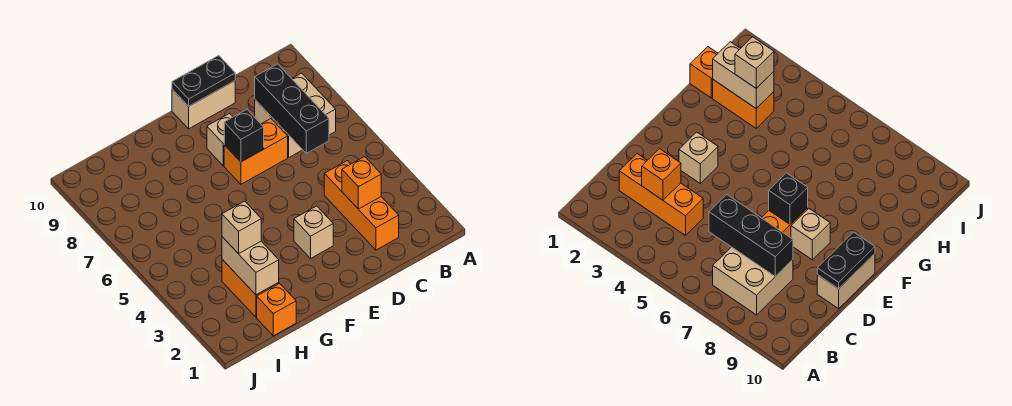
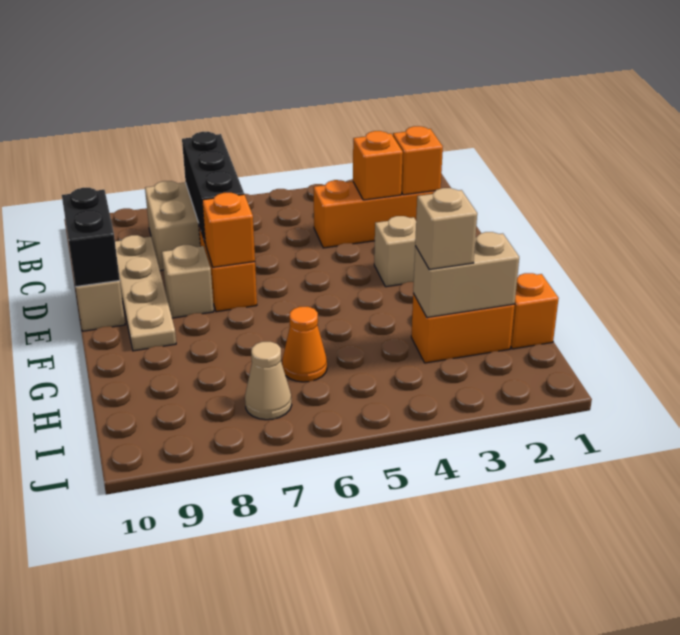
none -> orange brick C2 level 2
black brick C6:C8 level 2 -> black brick B7:D7 level 2
none -> tan plate C9:F9 level 1
black plate D10:E10 level 2 -> black brick D10:E10 level 2
black brick E7 level 2 -> orange brick E7 level 2
none -> orange cone H6 level 1
none -> tan cone I7 level 1

